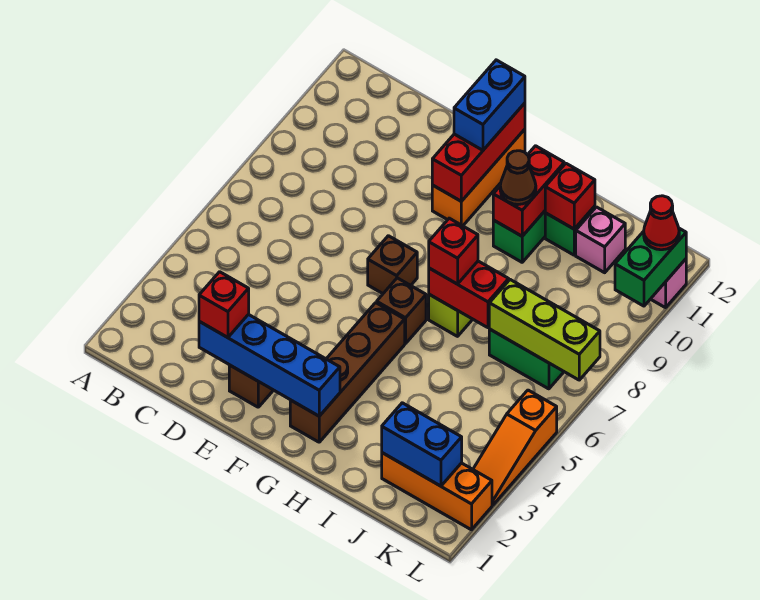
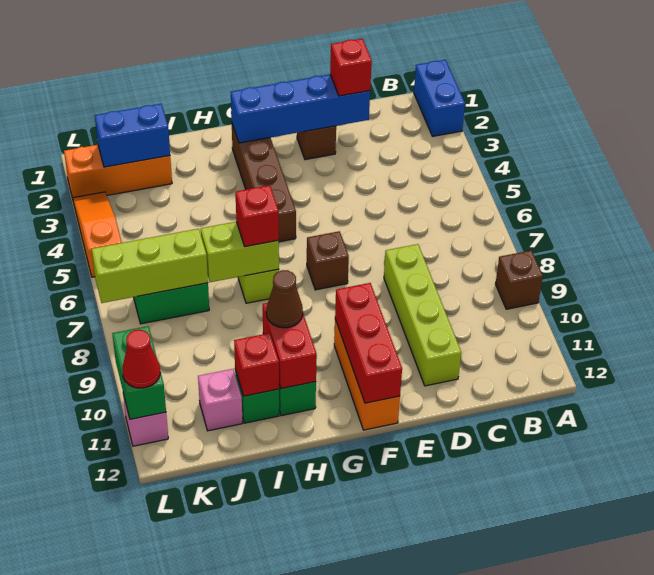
none -> lime brick D8:D11 level 1
blue brick F11:F12 level 3 -> blue brick A1:A2 level 1
brown brick G6 level 1 -> brown brick A9 level 1
red brick H7:I7 level 2 -> lime brick H7:I7 level 2

